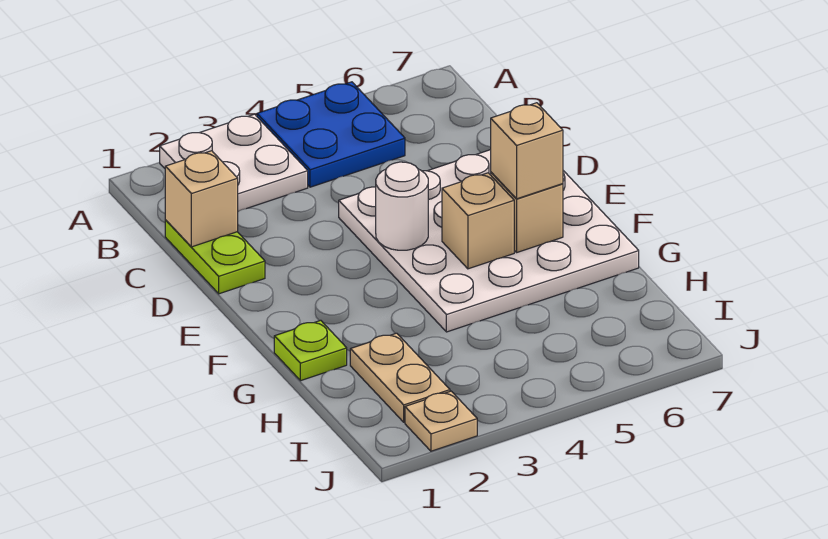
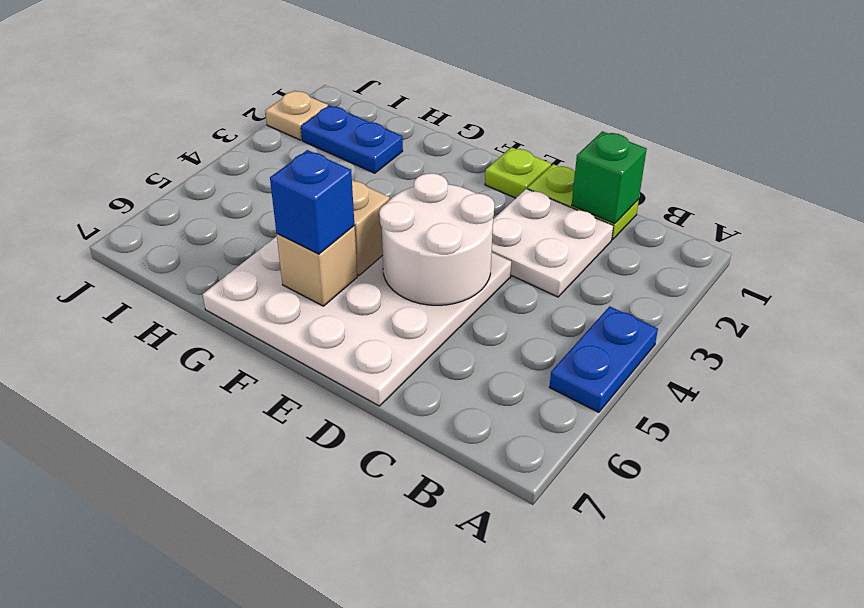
white plate A2:B3 level 1 -> white plate C2:D3 level 1
blue plate A4:B5 level 1 -> blue plate A4:A5 level 1
tan brick C1 level 2 -> green brick C1 level 2
white round brick E4 level 2 -> white round brick D4:E5 level 2
tan brick F6 level 3 -> blue brick F6 level 3
lime plate G1 level 1 -> lime plate E1 level 1
tan plate H2:I2 level 1 -> blue plate H2:I2 level 1

